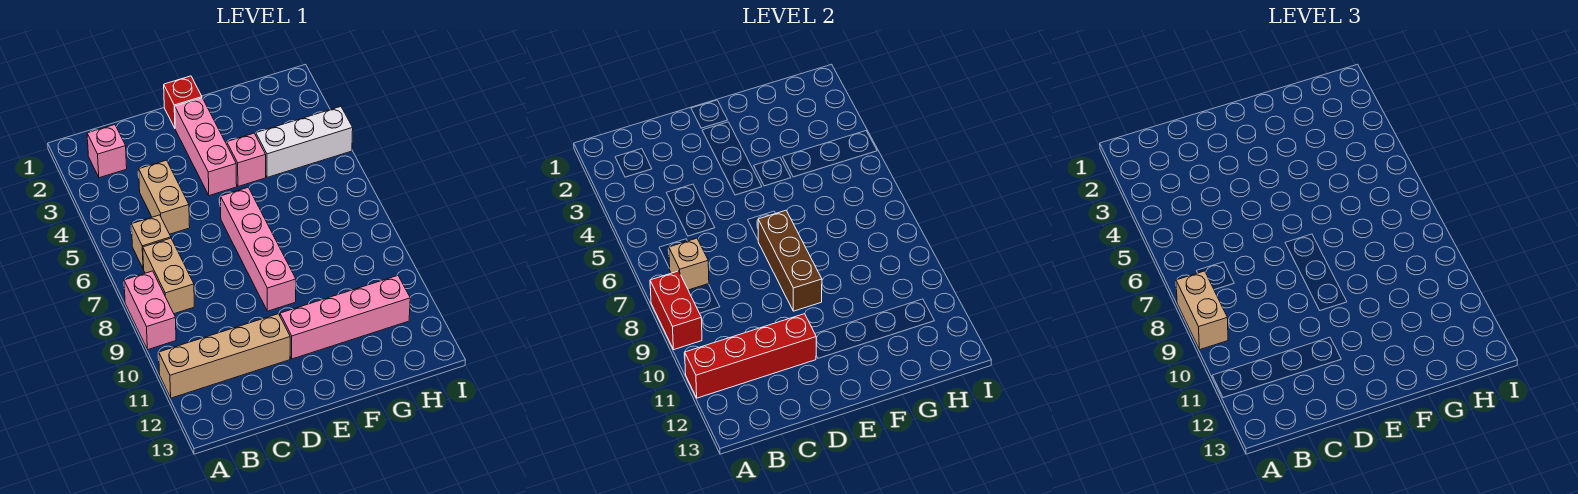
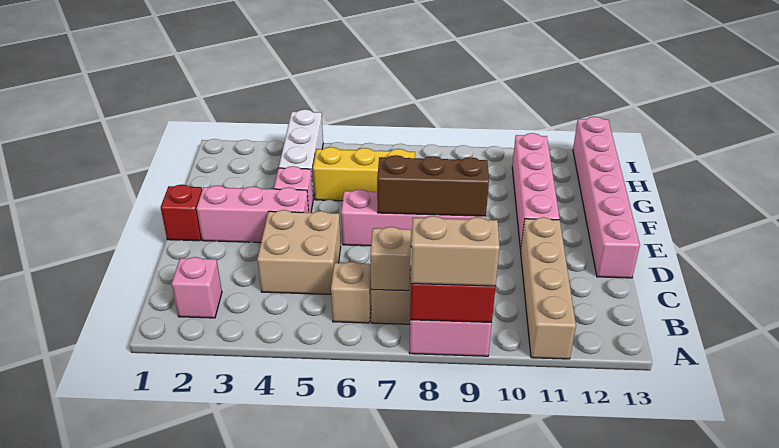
red brick A11:D11 level 2 -> none
tan brick C4:C5 level 1 -> tan brick C4:D5 level 1
none -> pink brick D13:I13 level 1
none -> yellow brick G5:G7 level 1

